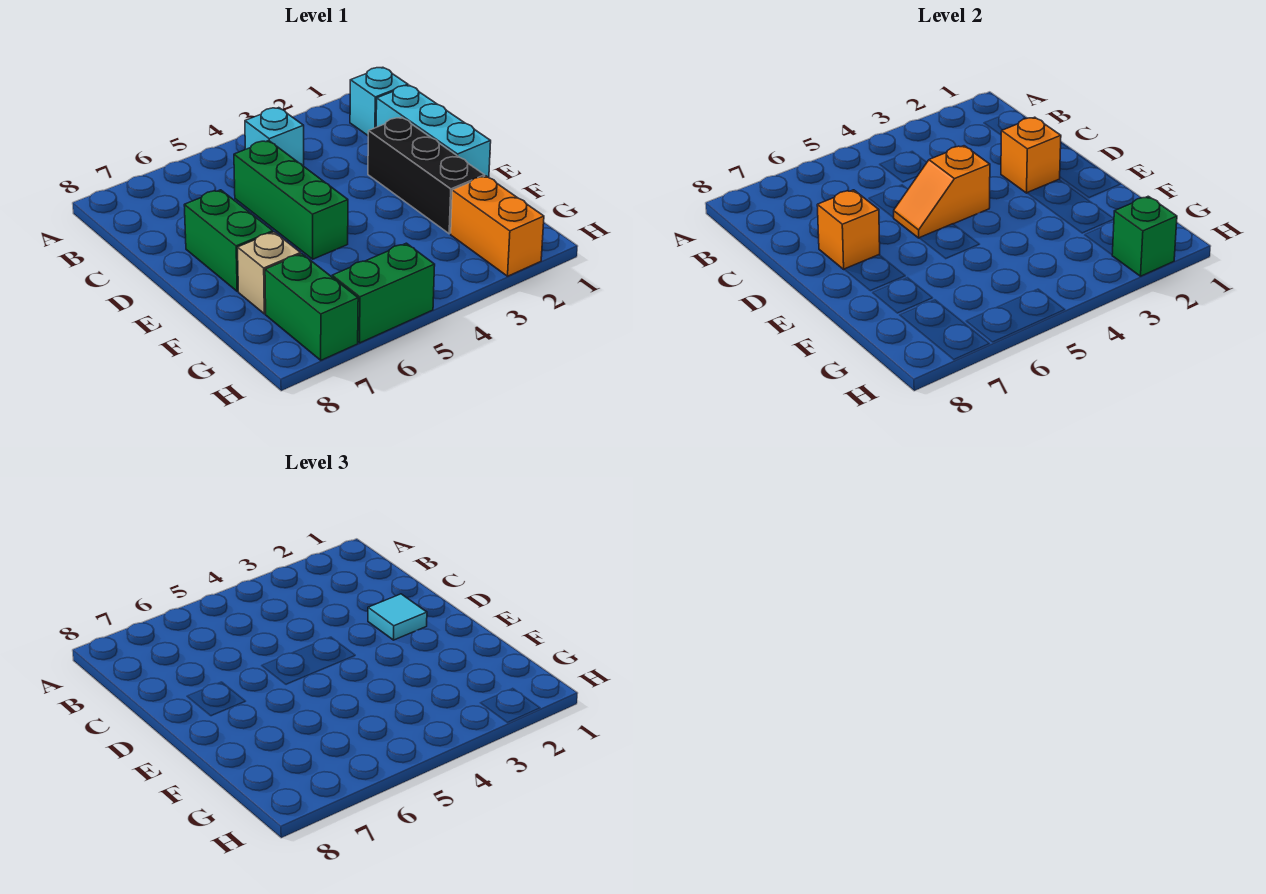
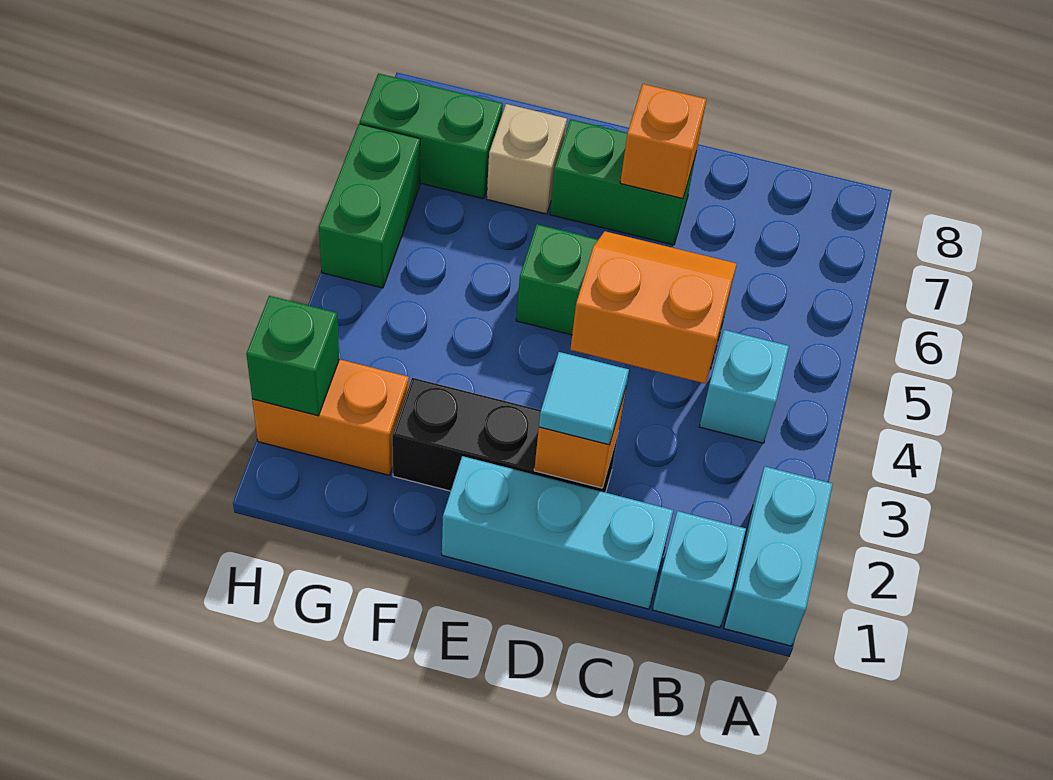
none -> cyan brick A1:A2 level 1
orange slope D4:D5 level 2 top 4 -> orange slope C4:D5 level 2 top 4

